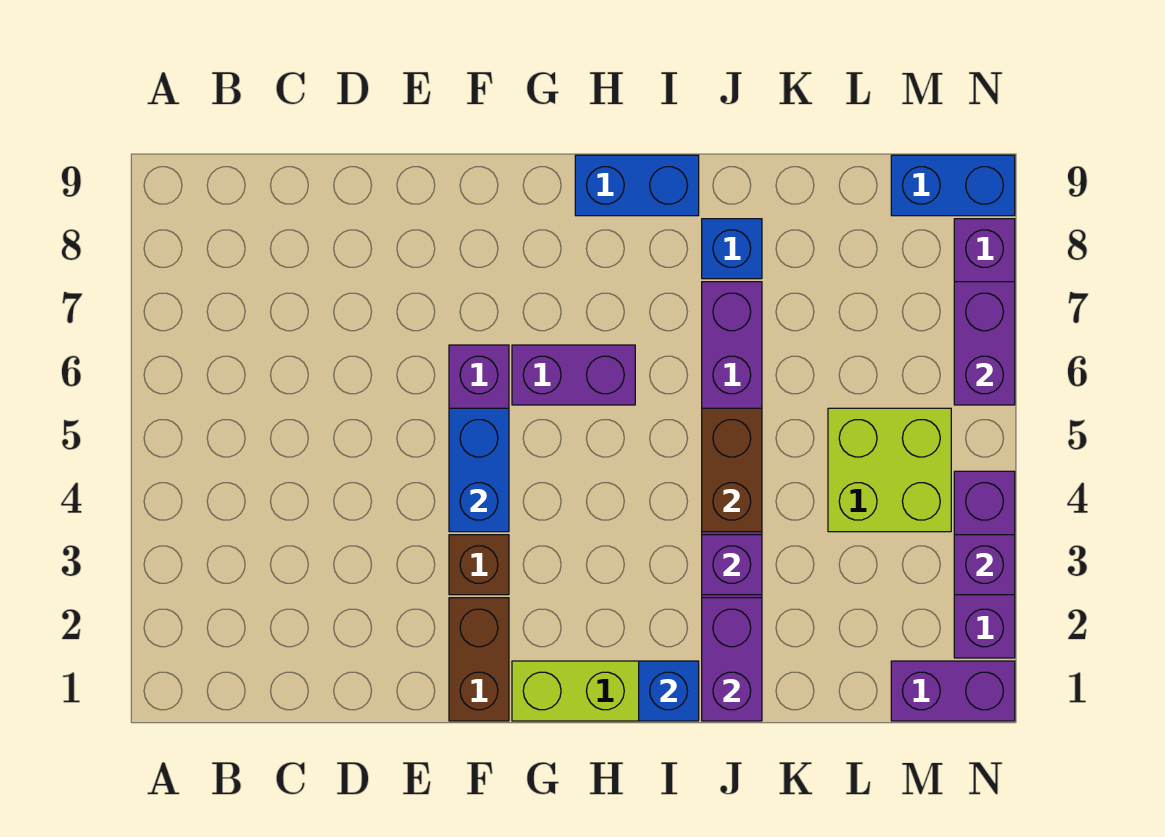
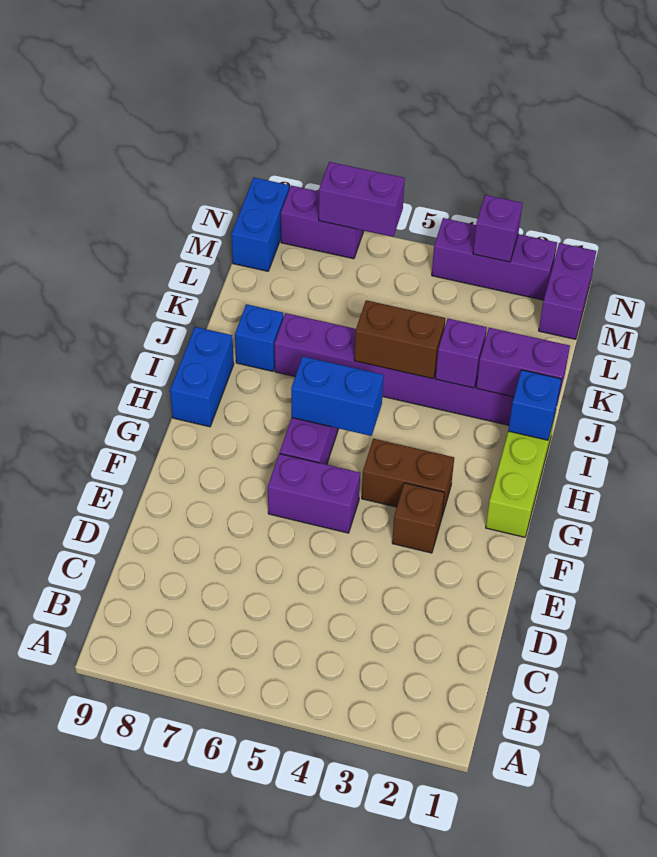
brown brick F1:F2 level 1 -> brown brick G3:G4 level 1
blue brick F4:F5 level 2 -> blue brick H5:H6 level 2
lime brick L4:M5 level 1 -> none

